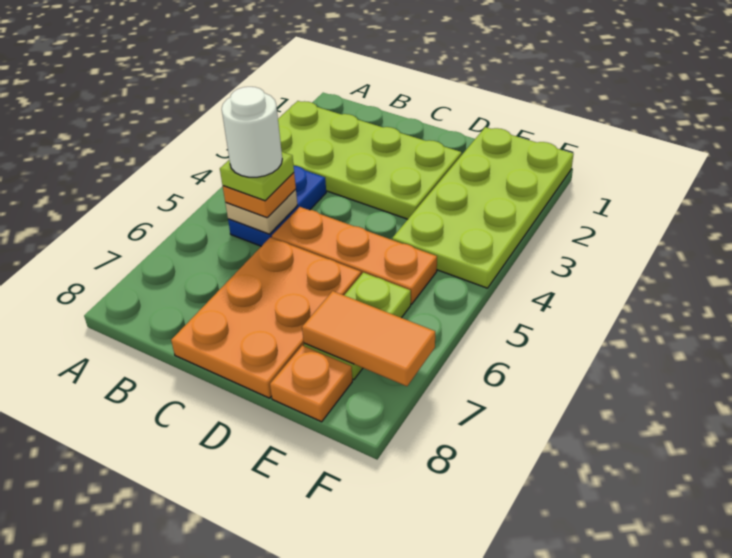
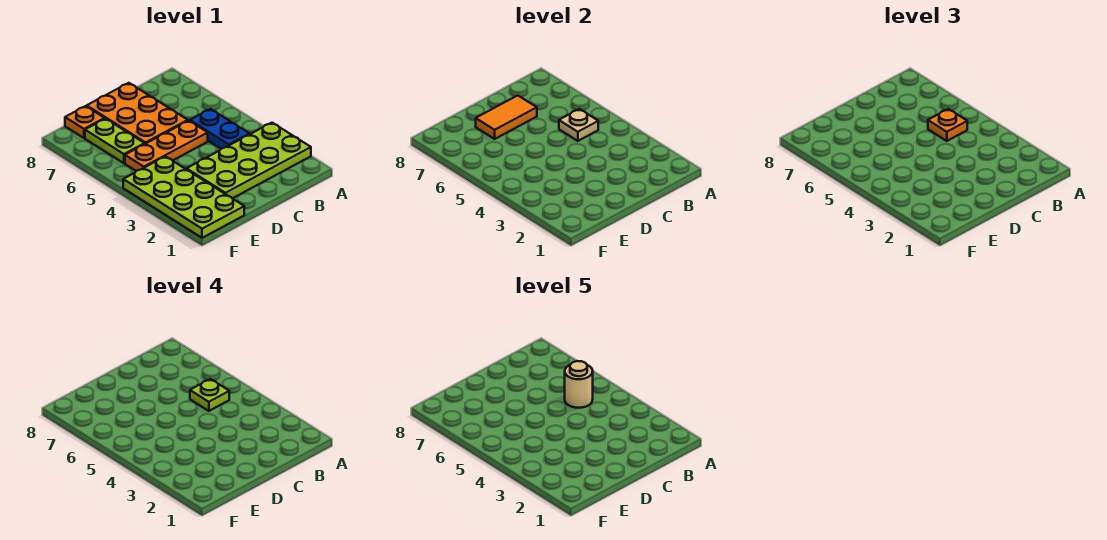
white round brick B5 level 5 -> tan round brick B5 level 5
orange tile E7:F7 level 2 -> orange tile C7:D7 level 2

